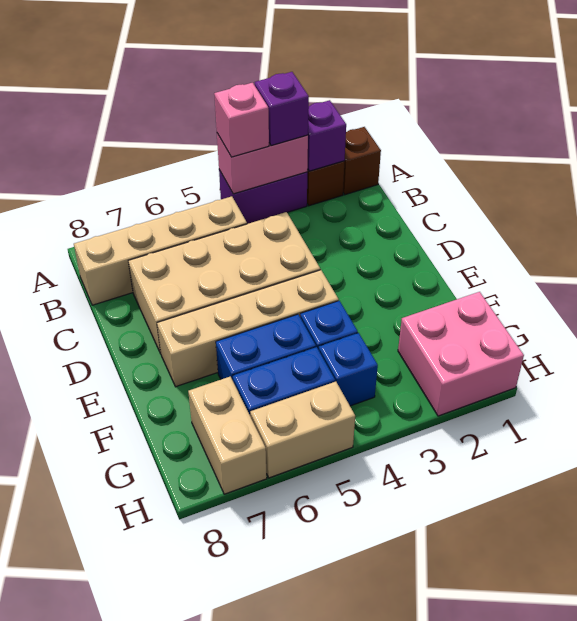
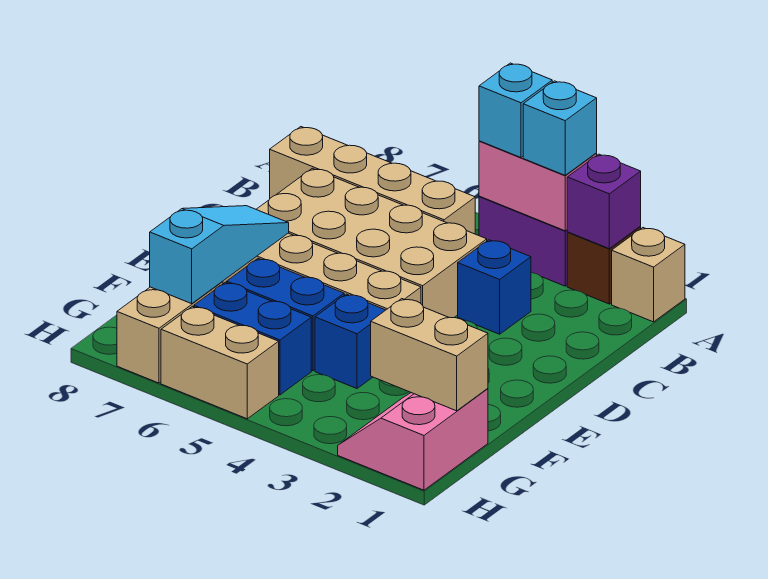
brown brick A1 level 1 -> tan brick A1 level 1
purple brick A3 level 3 -> cyan brick A3 level 3
pink brick A4 level 3 -> cyan brick A4 level 3
none -> cyan slope E7:G7 level 2 top G
pink brick G1:H2 level 1 -> pink slope G1:H2 level 1 top 1
none -> tan brick G1:G2 level 2
blue brick G4 level 1 -> blue brick C3 level 1

